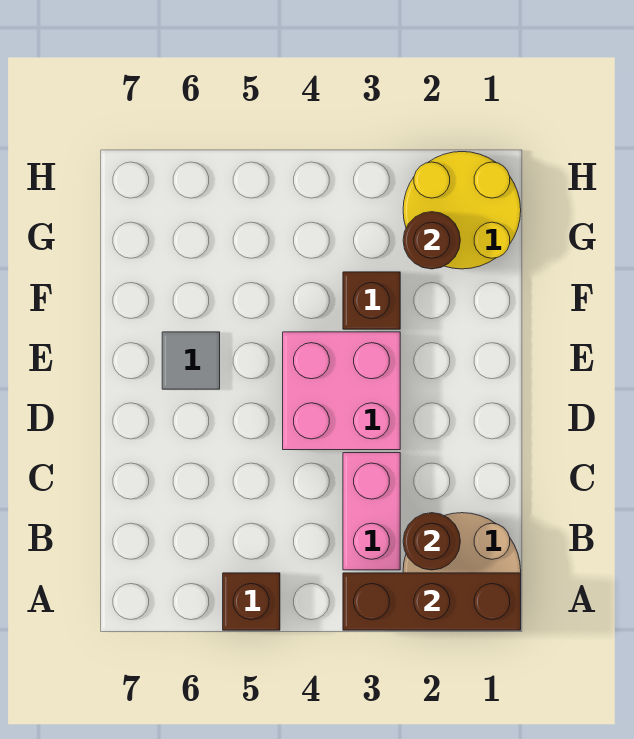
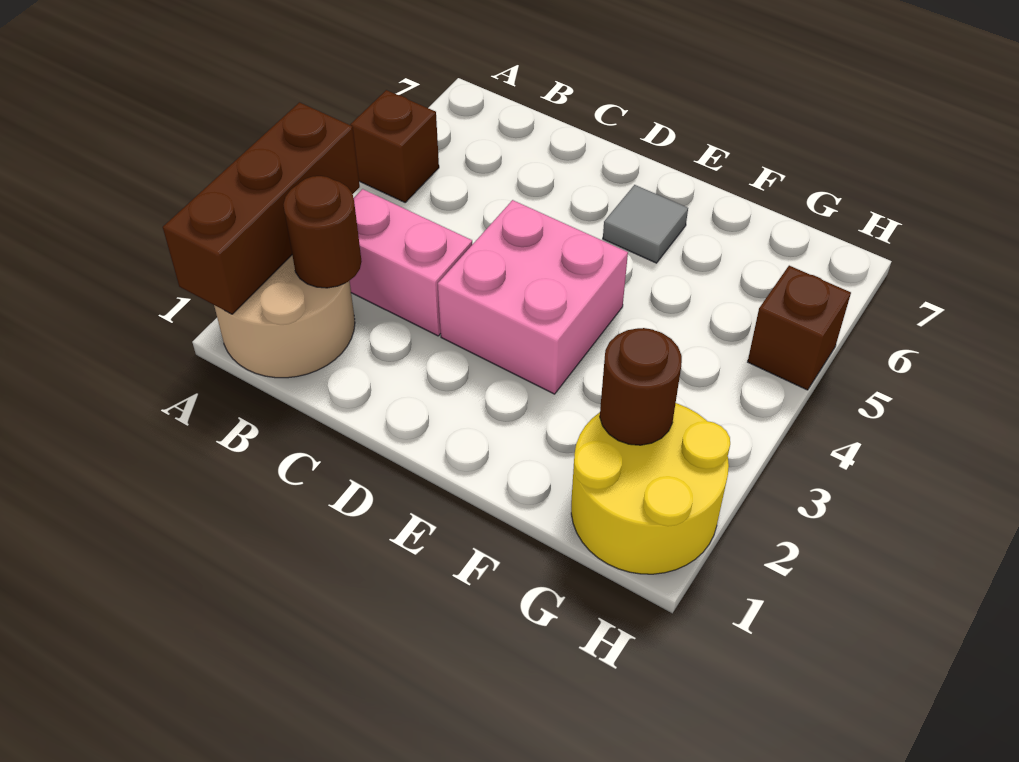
brown brick F3 level 1 -> brown brick H5 level 1

